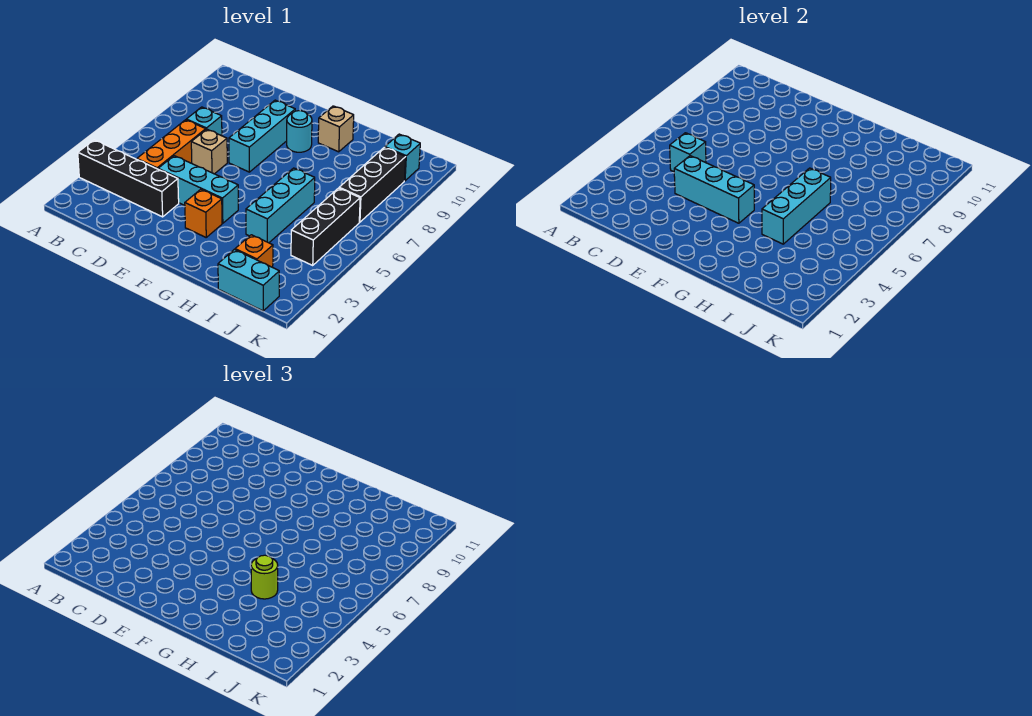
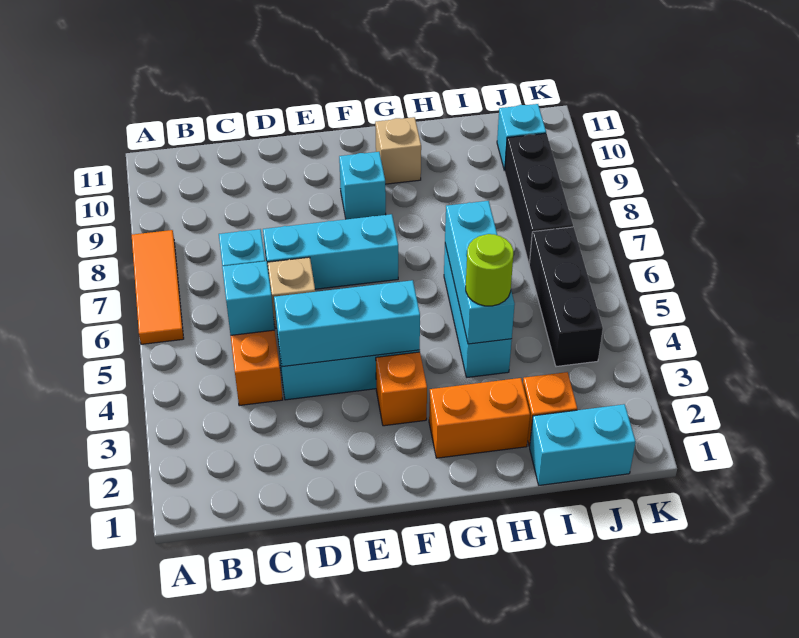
black brick A3:D3 level 1 -> none
none -> orange tile A6:A8 level 1
cyan brick E7:E9 level 1 -> cyan brick D7:F7 level 1
cyan round brick F9 level 1 -> cyan brick F9 level 1
none -> orange brick G2:H2 level 1

